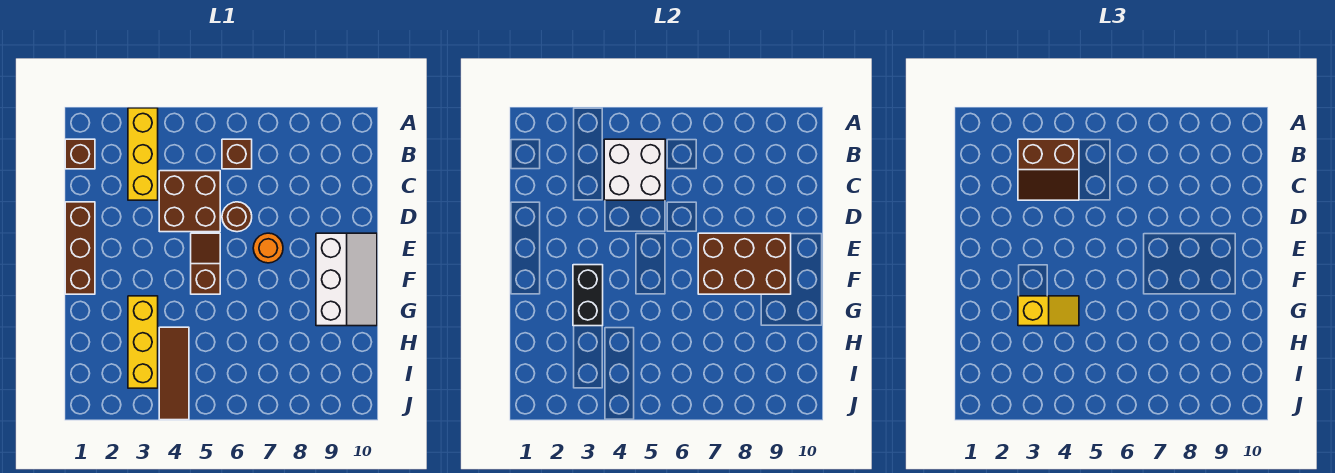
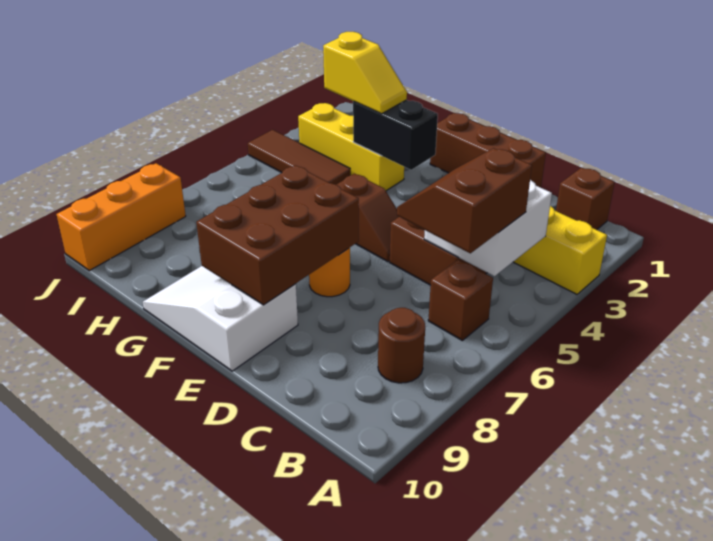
brown slope B3:C4 level 3 top B -> brown slope B5:C6 level 3 top B
brown round brick D6 level 1 -> brown round brick B8 level 1
white slope E9:G10 level 1 top 9 -> white slope E9:G10 level 1 top E
yellow slope G3:G4 level 3 top 3 -> yellow slope G3:H3 level 3 top H
none -> orange brick J8:J10 level 1

